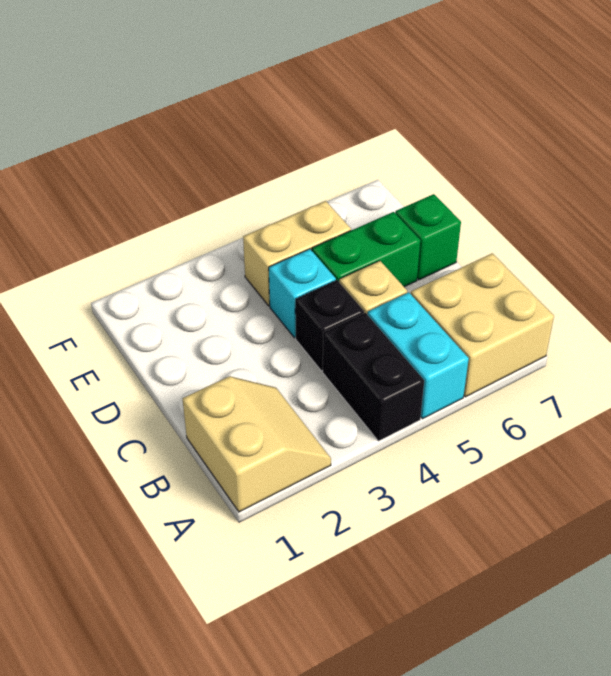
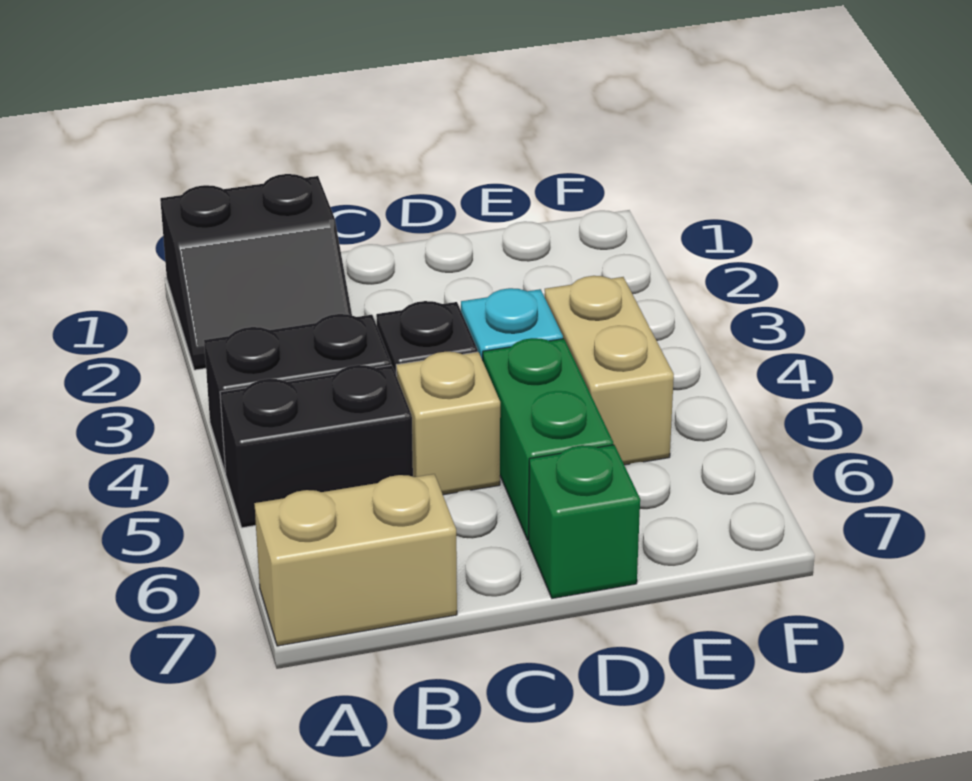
tan slope A1:B2 level 1 top 1 -> black slope A1:B2 level 1 top 1
cyan brick A5:B5 level 1 -> black brick A5:B5 level 1
tan brick A6:B7 level 1 -> tan brick A7:B7 level 1

